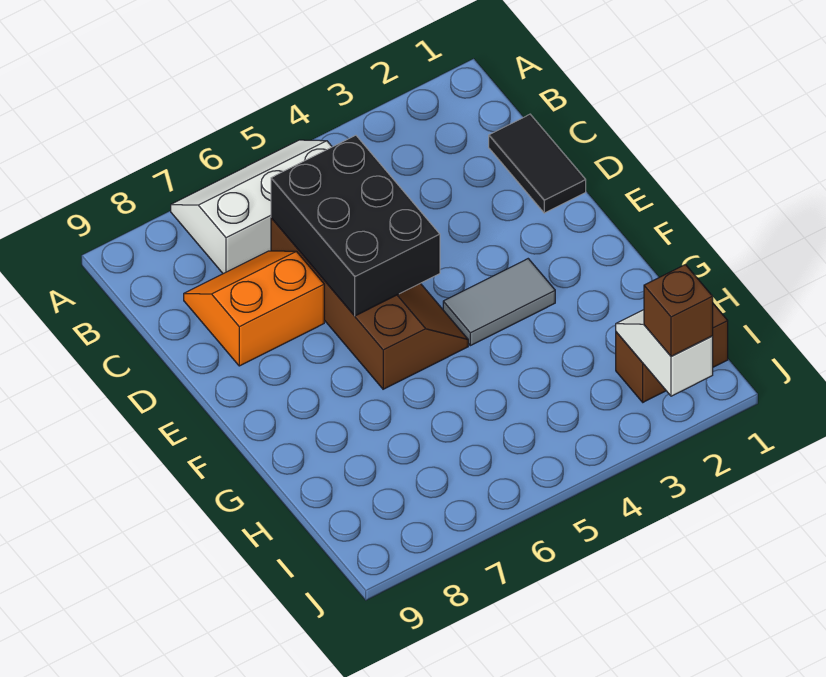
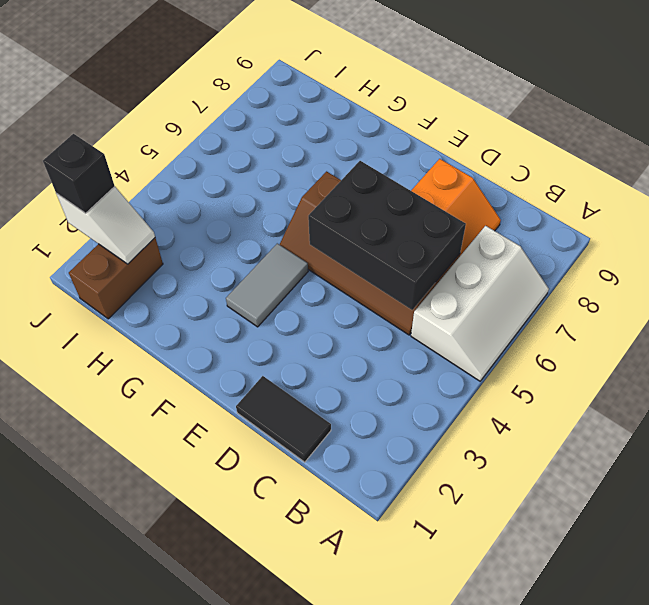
brown brick J2 level 3 -> black brick J2 level 3

